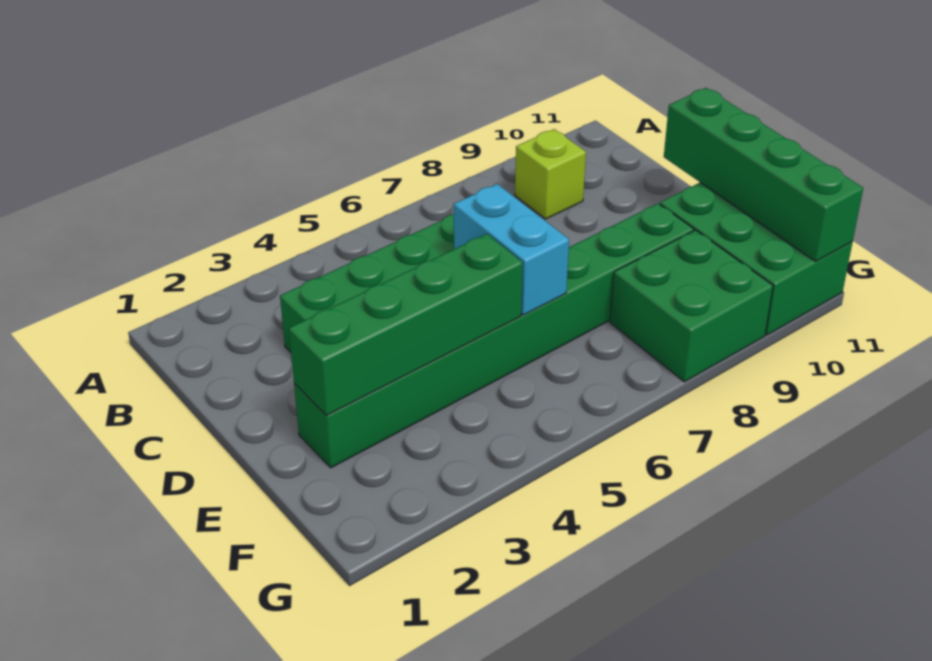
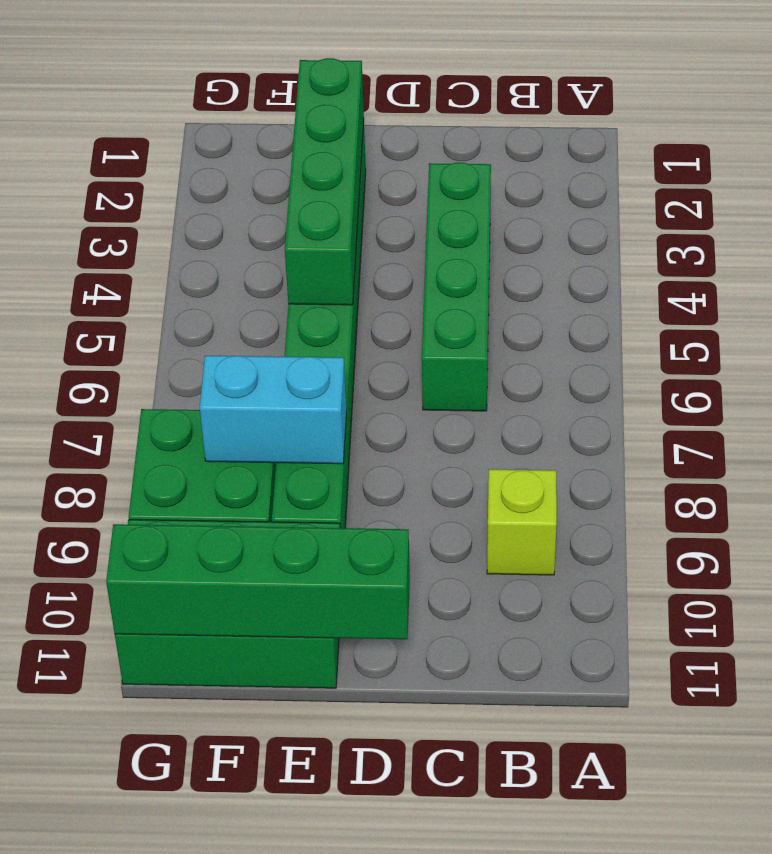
cyan brick D6:E6 level 2 -> cyan brick E8:F8 level 2

